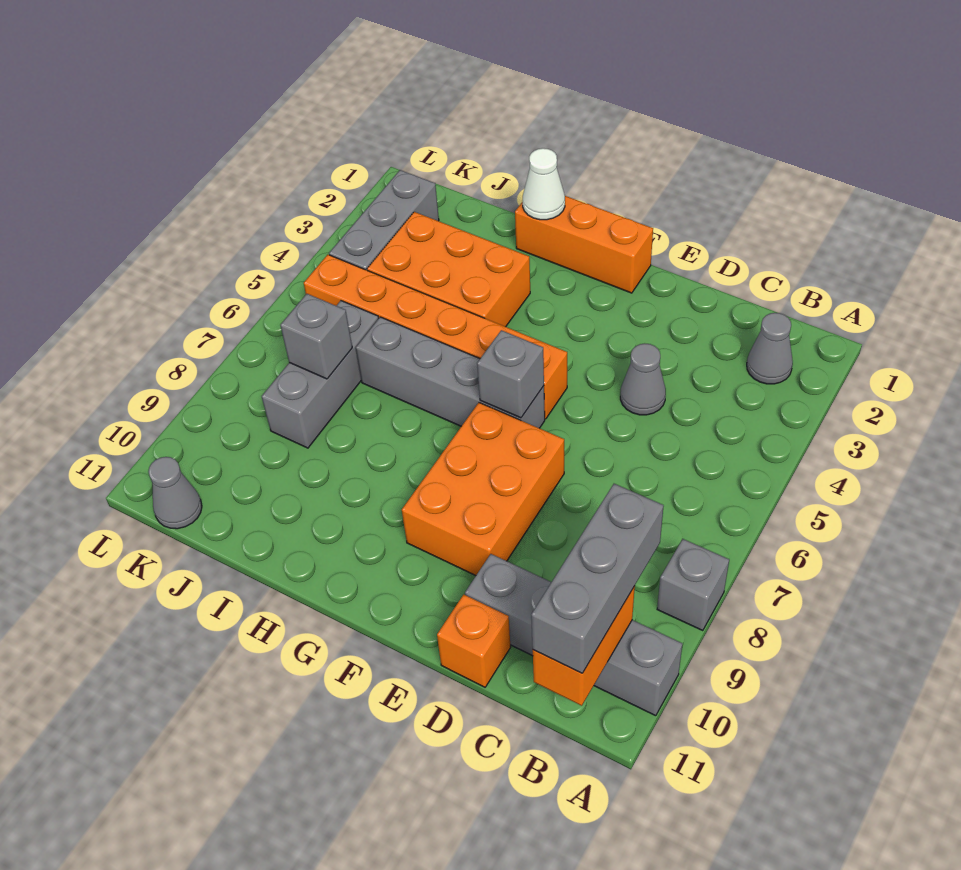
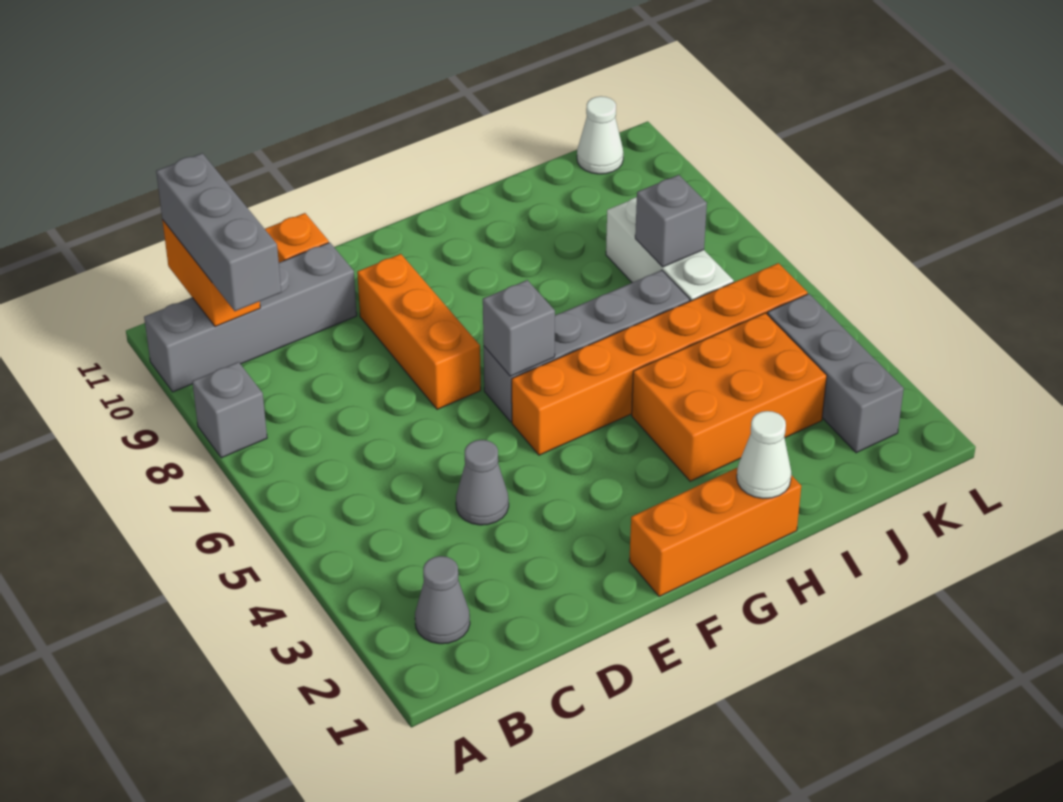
orange brick E7:F9 level 1 -> orange brick E7:E9 level 1
grey brick J6:J8 level 1 -> white brick J6:J8 level 1
grey cone K11 level 1 -> white cone K11 level 1

